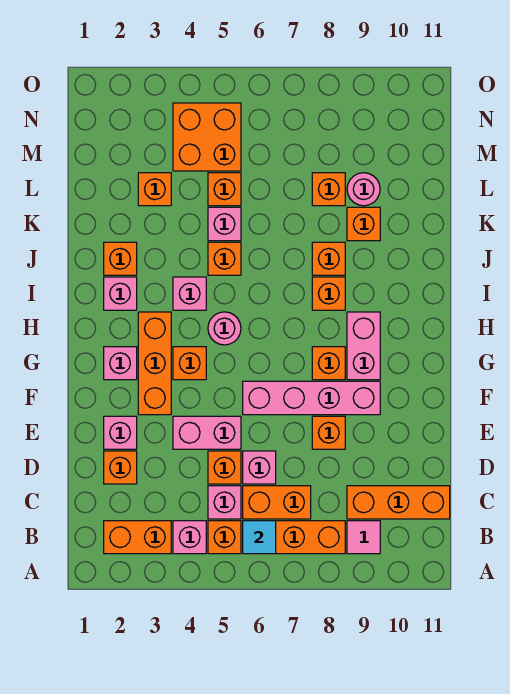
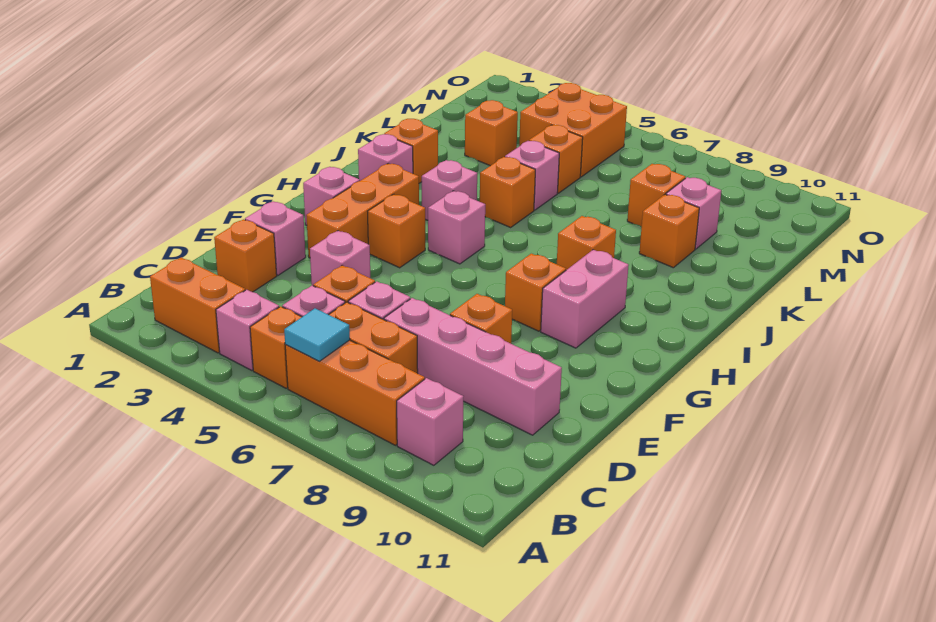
pink tile B9 level 1 -> pink brick B9 level 1
orange brick C9:C11 level 1 -> none
pink brick E4:E5 level 1 -> pink brick E4 level 1
pink brick F6:F9 level 1 -> pink brick D7:D10 level 1
pink round brick H5 level 1 -> pink brick H5 level 1
orange brick J8 level 1 -> none
pink round brick L9 level 1 -> pink brick L9 level 1

